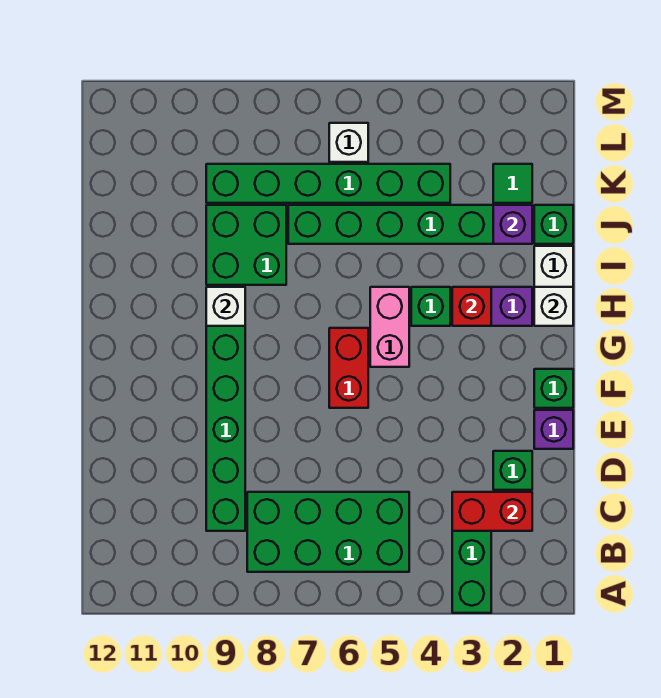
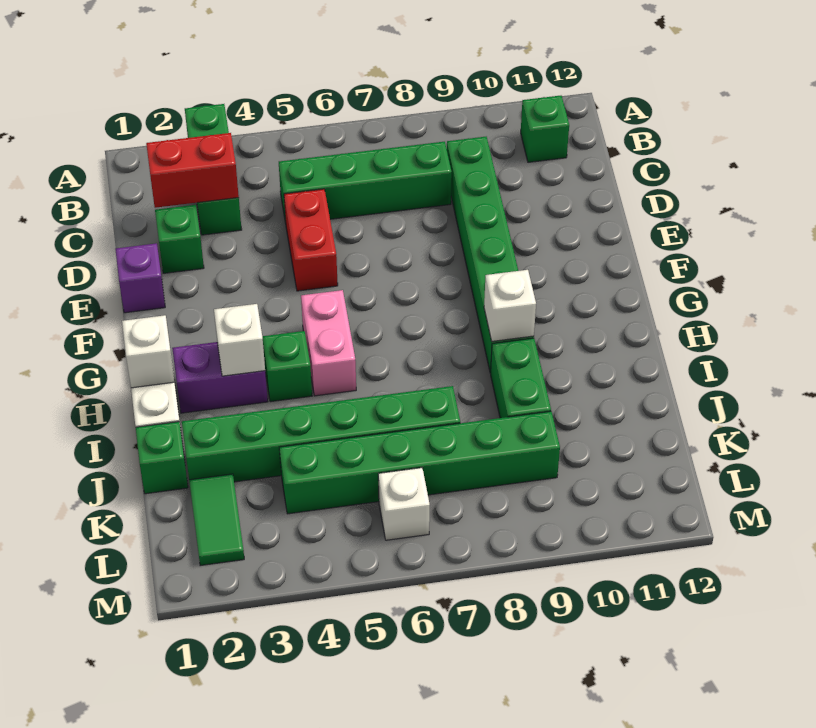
green brick B5:C8 level 1 -> green brick C5:C8 level 1
green brick F1 level 1 -> green brick B11 level 1
red brick F6:G6 level 1 -> red brick D5:E5 level 1
red brick H3 level 2 -> white brick H3 level 2
green brick I8:J9 level 1 -> green brick I9:J9 level 1
purple brick J2 level 2 -> none
green tile K2 level 1 -> green tile K2:L2 level 1

